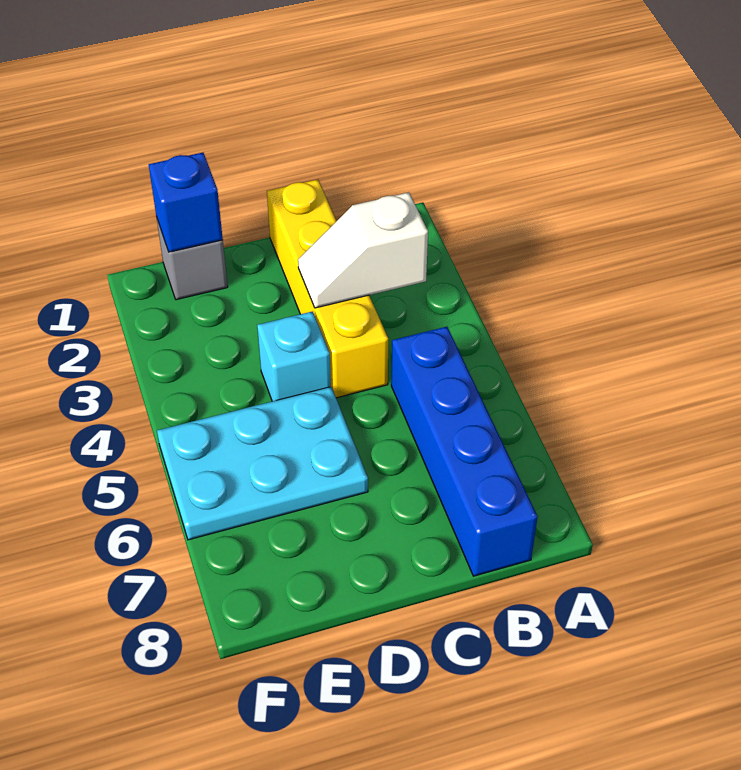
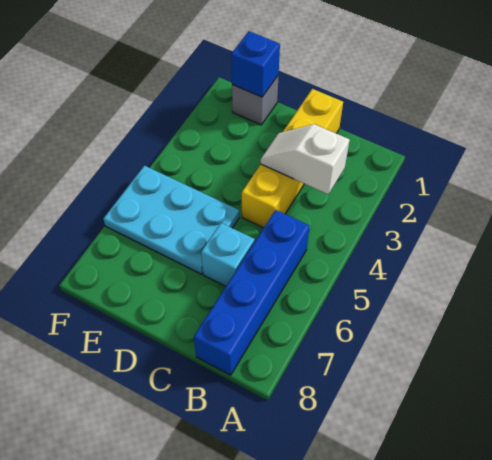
cyan brick D4 level 1 -> cyan brick C6 level 1

